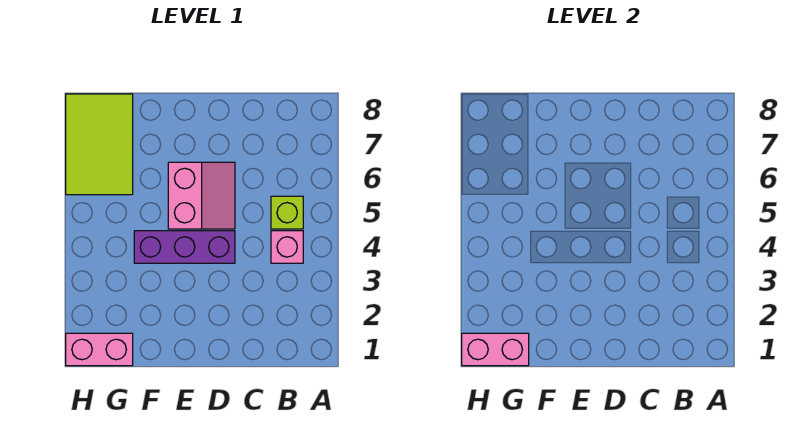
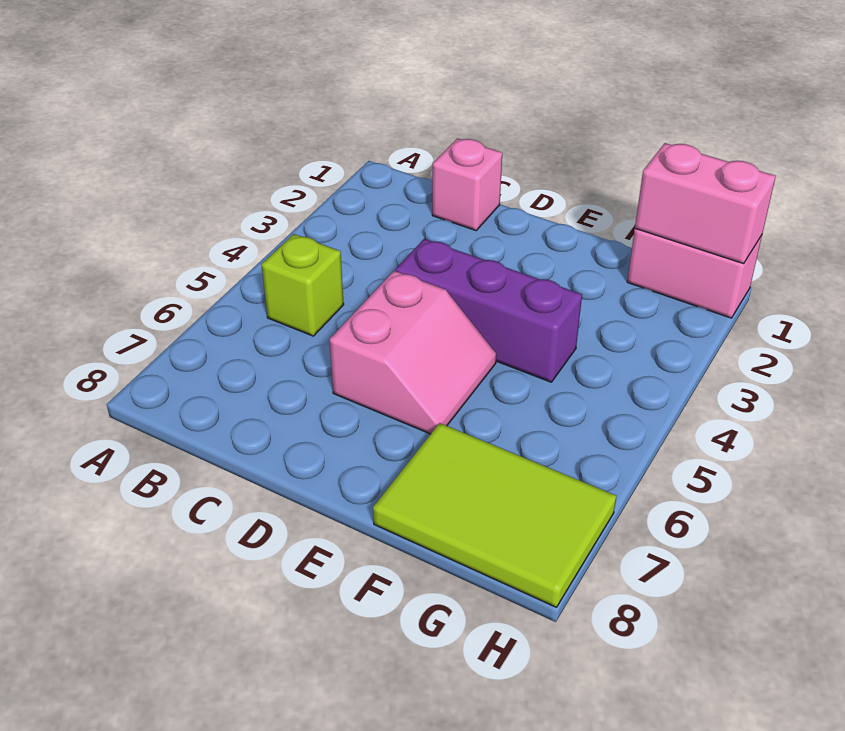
pink brick B4 level 1 -> pink brick C1 level 1
pink slope D5:E6 level 1 top E -> pink slope D5:E6 level 1 top D
lime tile G6:H8 level 1 -> lime tile F7:H8 level 1

